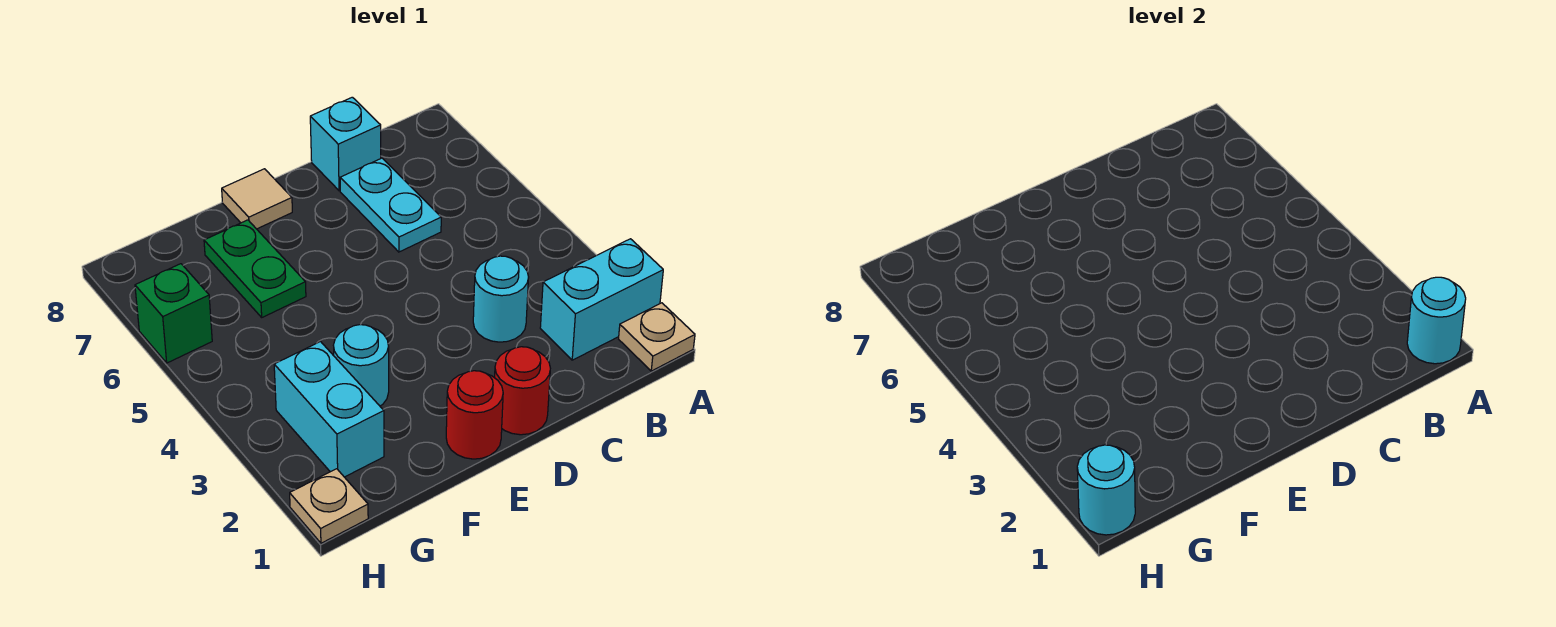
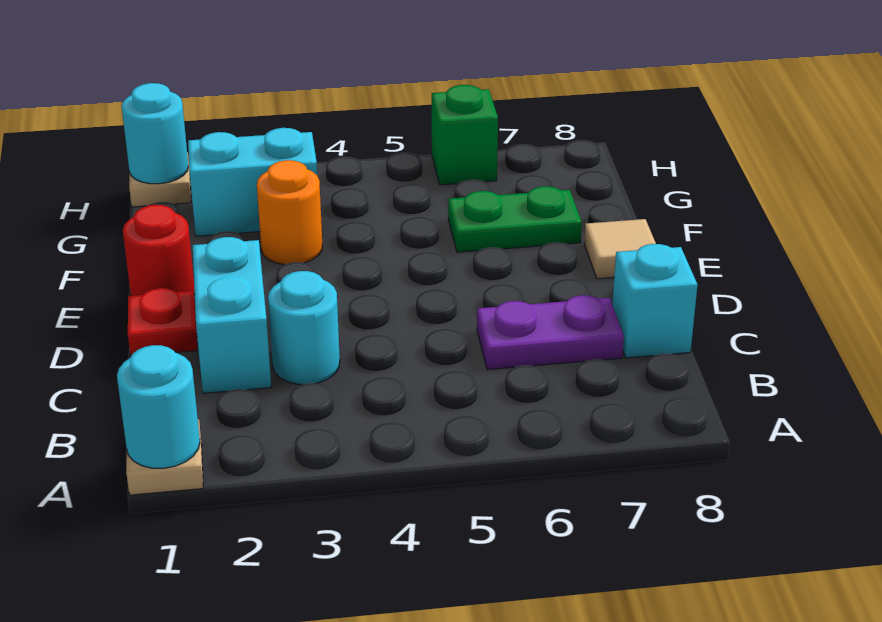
cyan brick A2:B2 level 1 -> cyan brick C2:D2 level 1
cyan plate C6:C7 level 1 -> purple plate C6:C7 level 1
red round brick D1 level 1 -> red plate D1 level 1
cyan round brick F3 level 1 -> orange round brick F3 level 1

